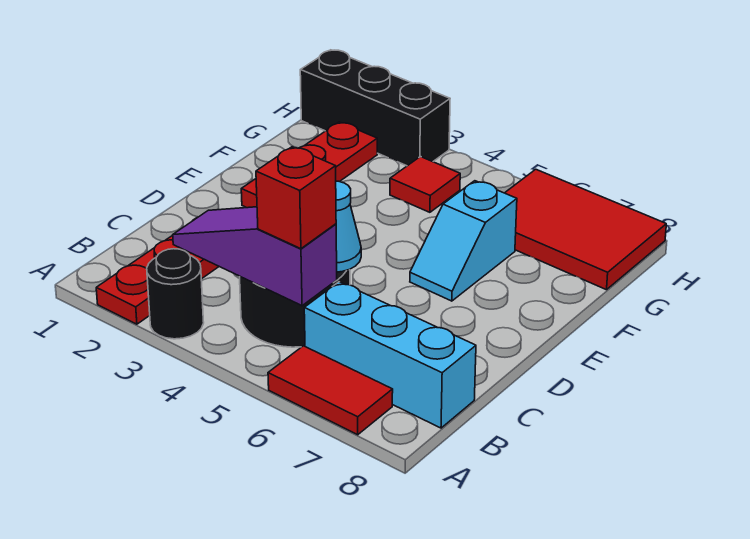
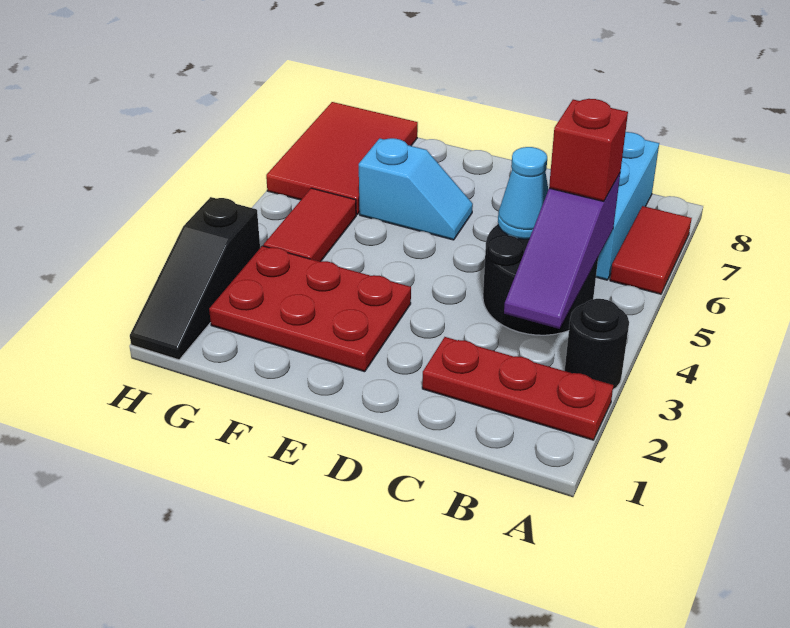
red plate E2:G2 level 1 -> red plate E2:G3 level 1
red tile G4 level 1 -> red tile G4:G5 level 1
black brick H1:H3 level 1 -> black slope H1:H3 level 1 top 3

